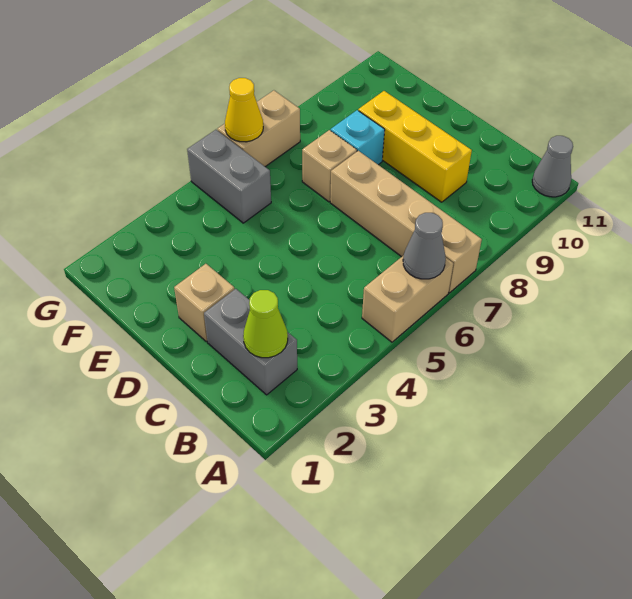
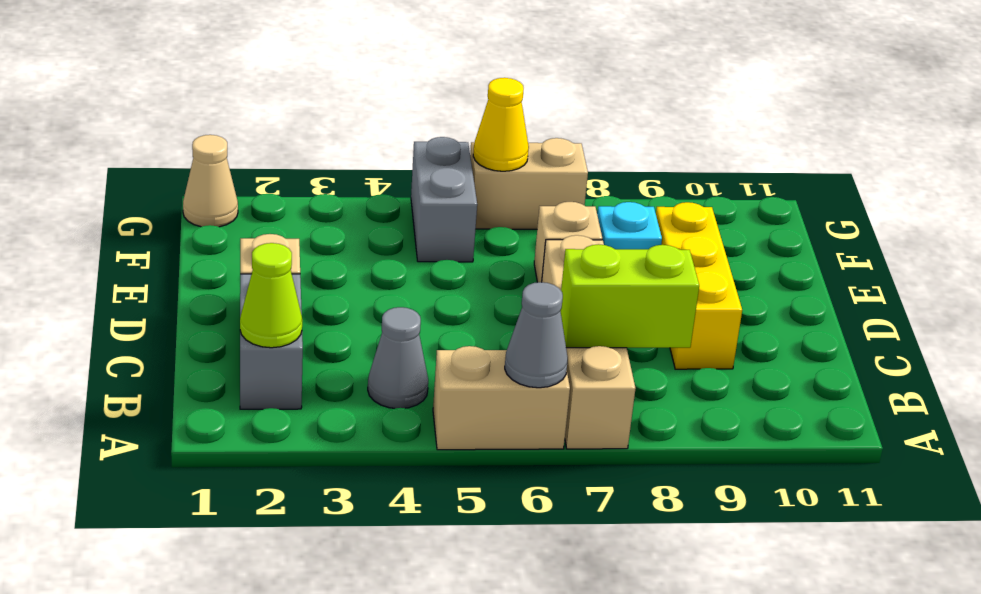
grey cone A11 level 1 -> grey cone B4 level 1
none -> lime brick B7:B8 level 2
none -> tan cone G1 level 1

